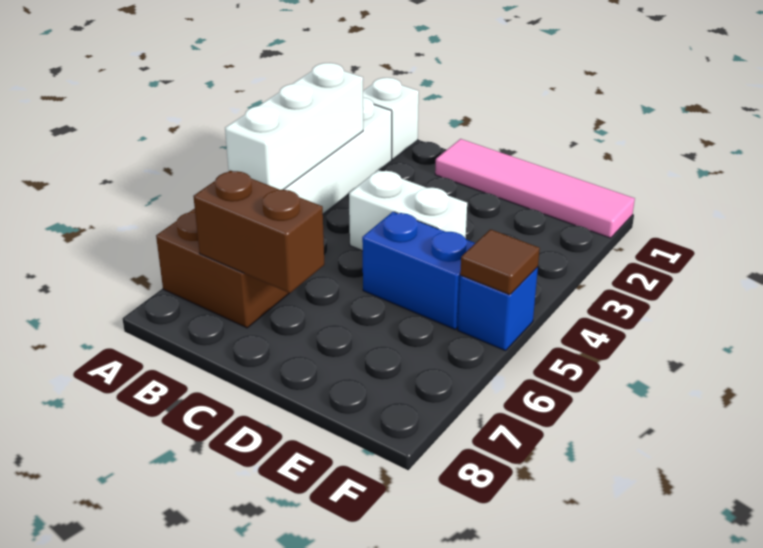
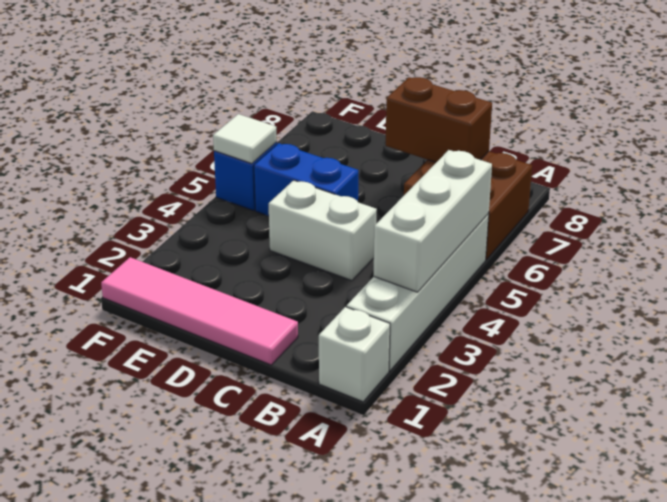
brown tile F5 level 2 -> white tile F5 level 2

